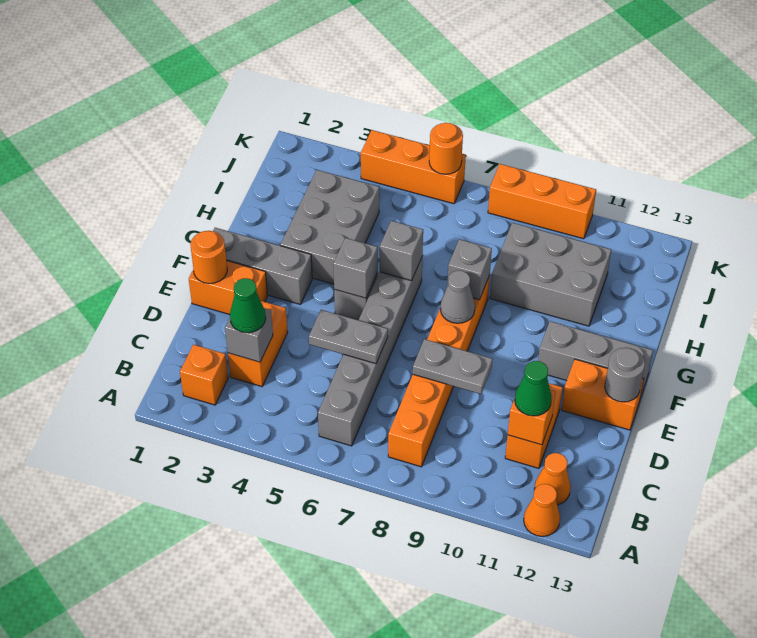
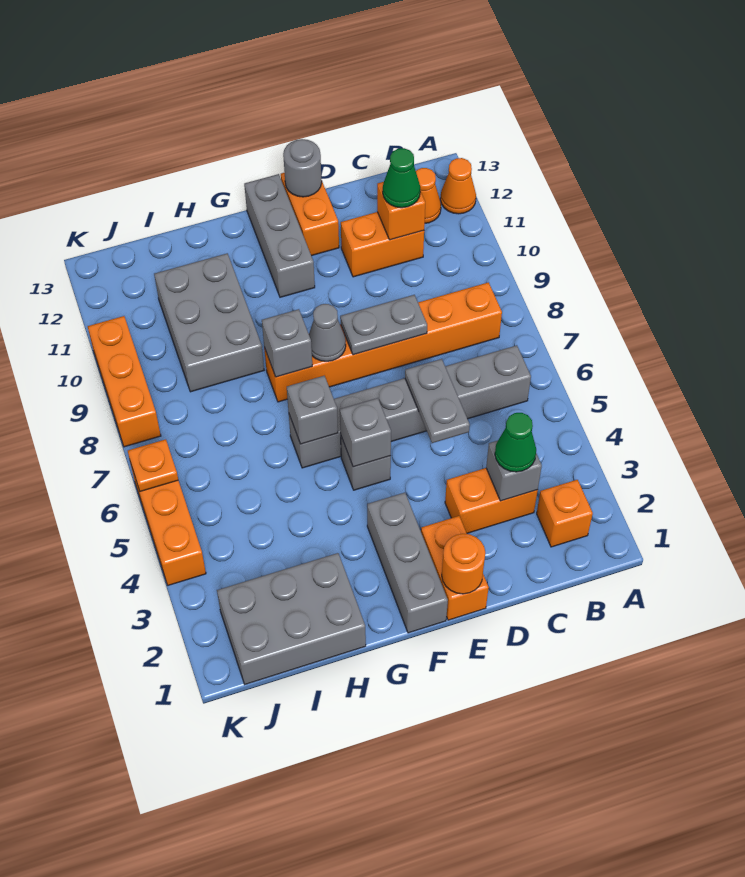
grey plate D8:D9 level 2 -> grey plate D8:E8 level 2
grey brick G3:I4 level 1 -> grey brick H1:J2 level 1
orange round brick K6 level 2 -> orange plate K6 level 2

